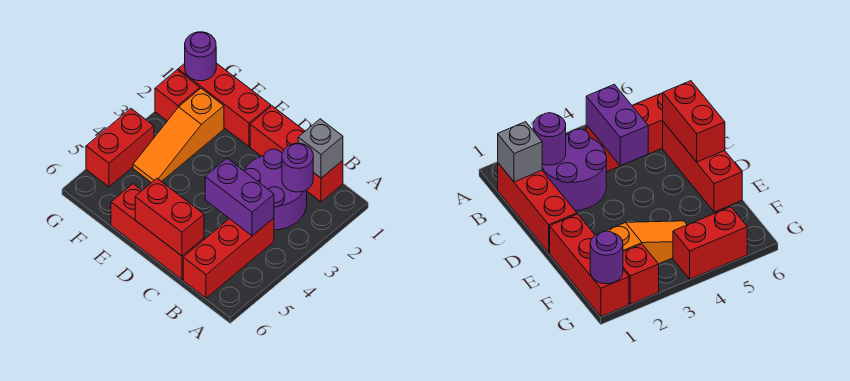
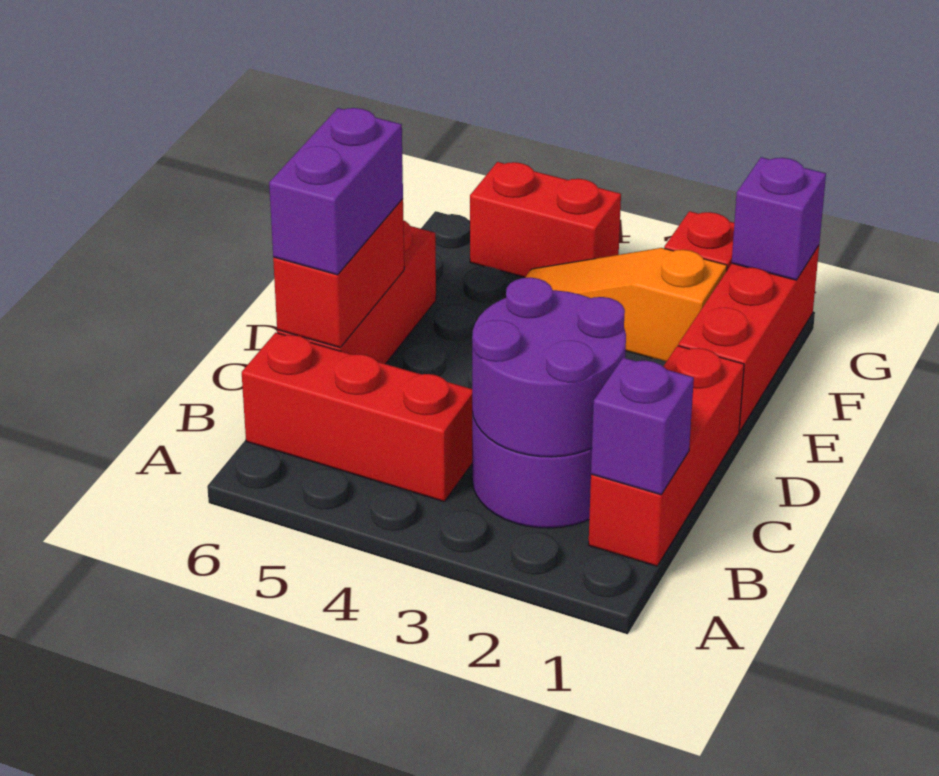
grey brick B1 level 2 -> purple brick B1 level 2
purple round brick B2 level 2 -> purple round brick B2:C3 level 2
purple brick B4:C4 level 2 -> purple brick C6:D6 level 3
purple round brick G1 level 2 -> purple brick G1 level 2

